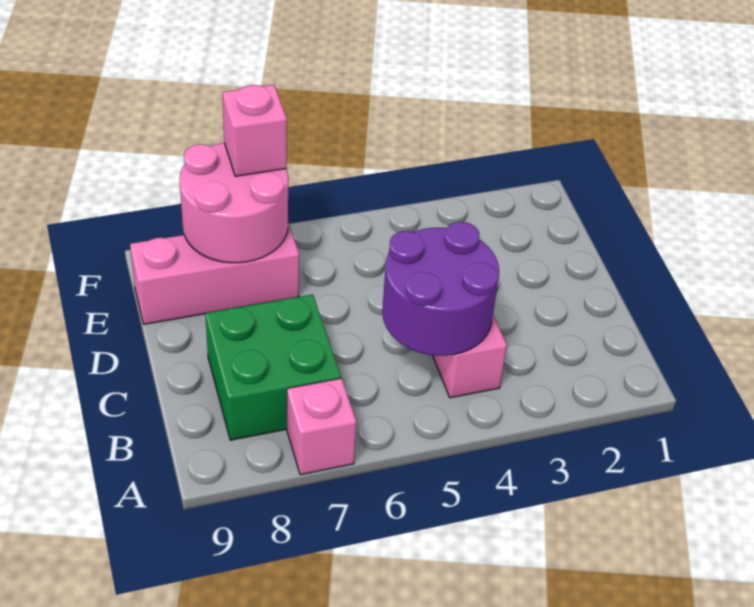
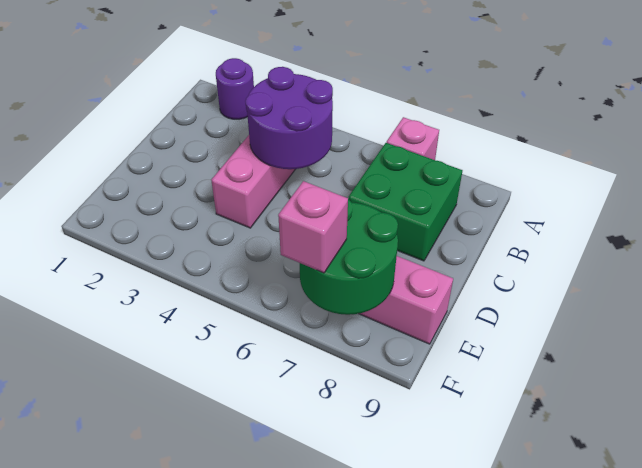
none -> purple round brick A2 level 1
pink round brick E7:F8 level 2 -> green round brick E7:F8 level 2

